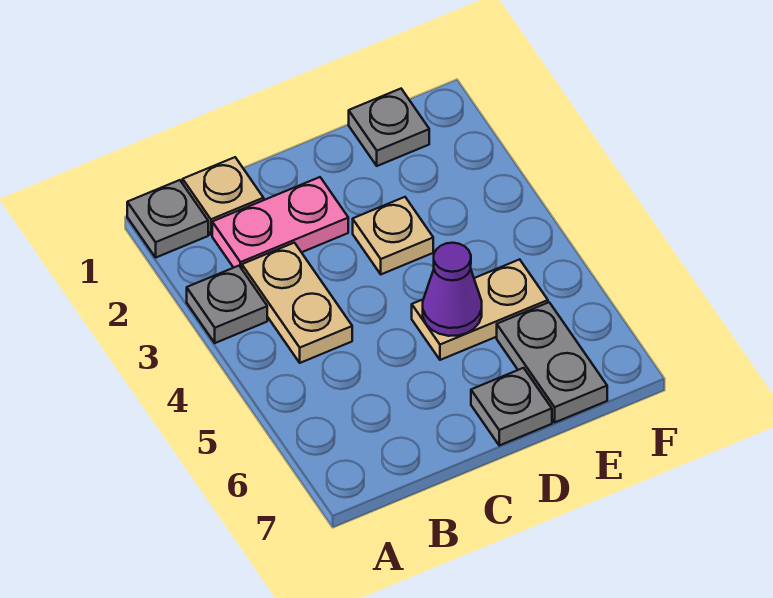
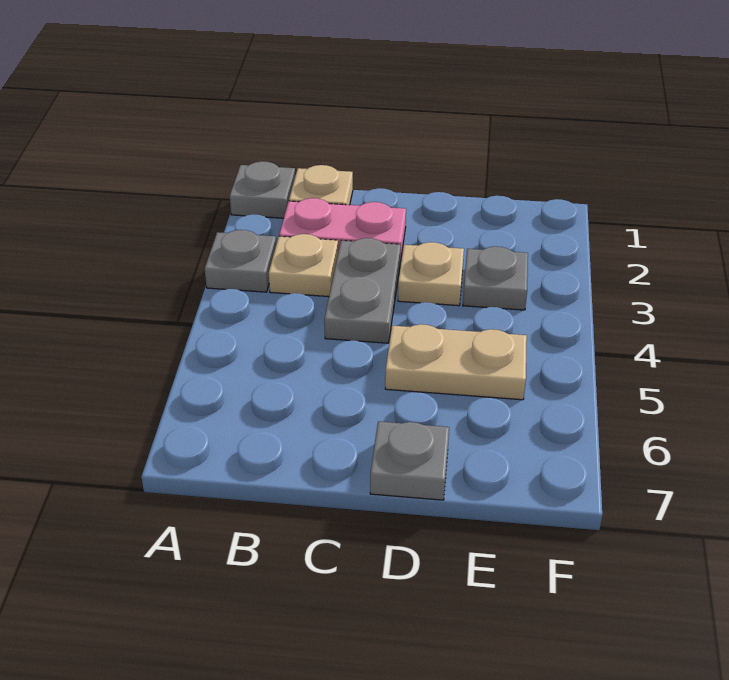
tan plate B3:B4 level 1 -> tan plate B3 level 1
purple cone D5 level 2 -> none
grey plate E1 level 1 -> grey plate E3 level 1
grey plate E6:E7 level 1 -> grey plate C3:C4 level 1

